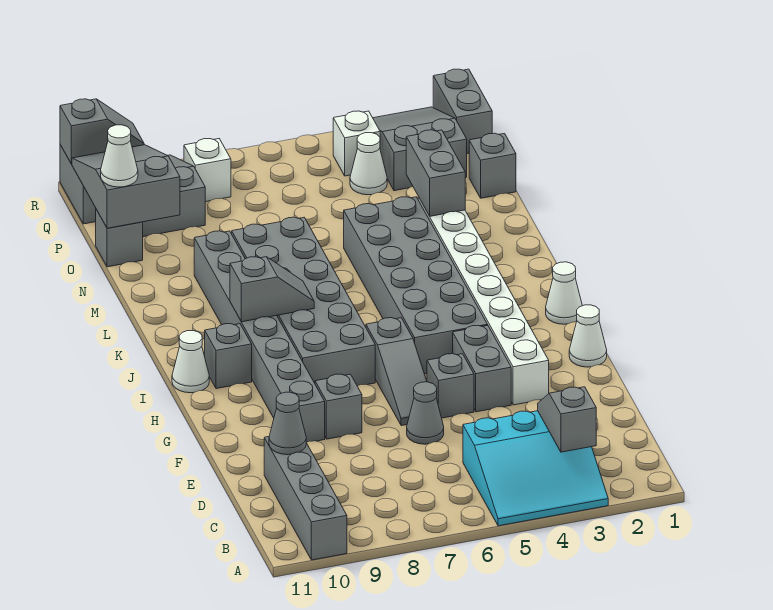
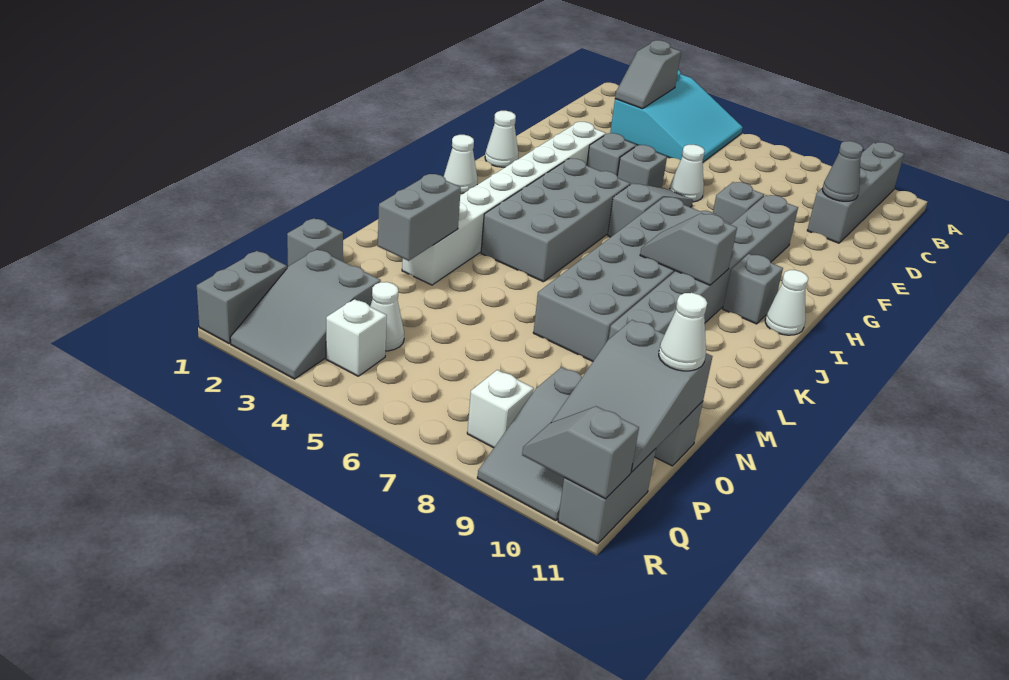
cyan slope A3:C5 level 1 top C -> cyan slope A3:C5 level 1 top 3
grey cone E6 level 1 -> white cone E6 level 1
grey brick F4:G4 level 1 -> grey brick F4 level 1
grey brick H4:M5 level 1 -> grey brick H4:K5 level 1

